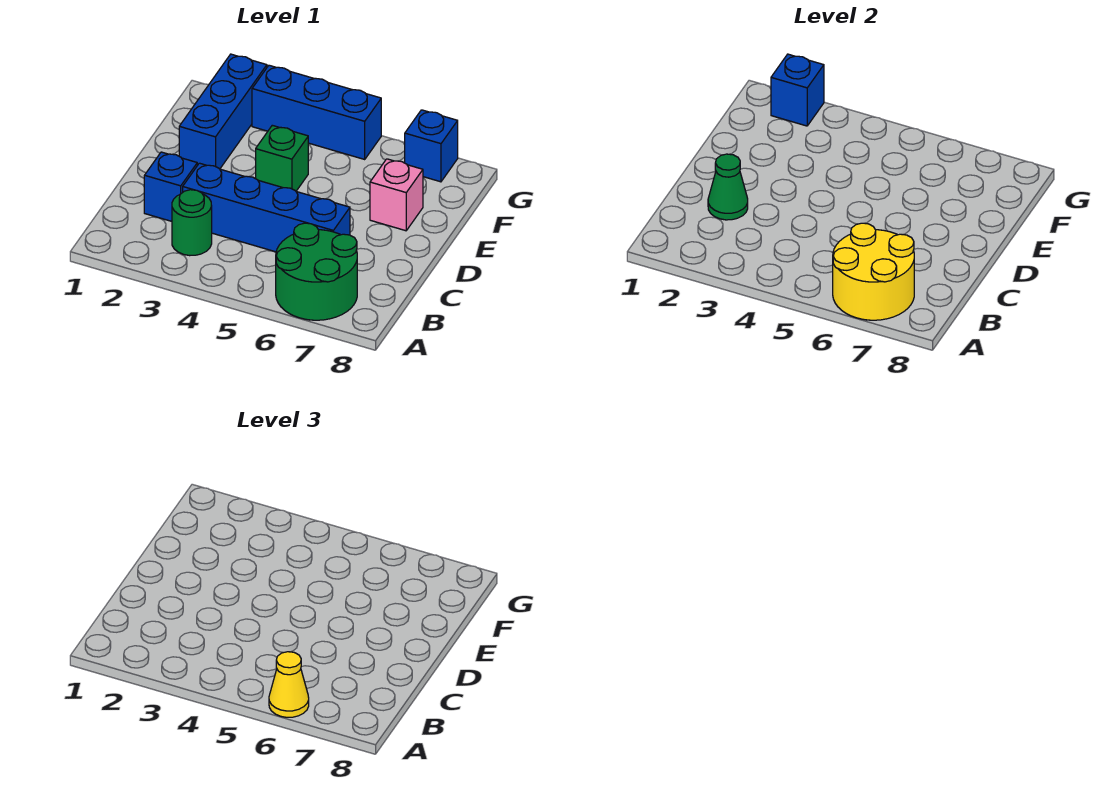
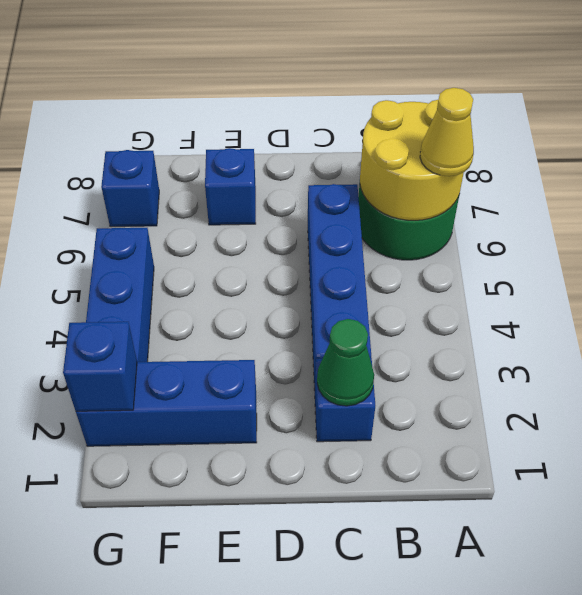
green round brick B3 level 1 -> none
green brick E4 level 1 -> none
pink brick E7 level 1 -> blue brick E7 level 1

